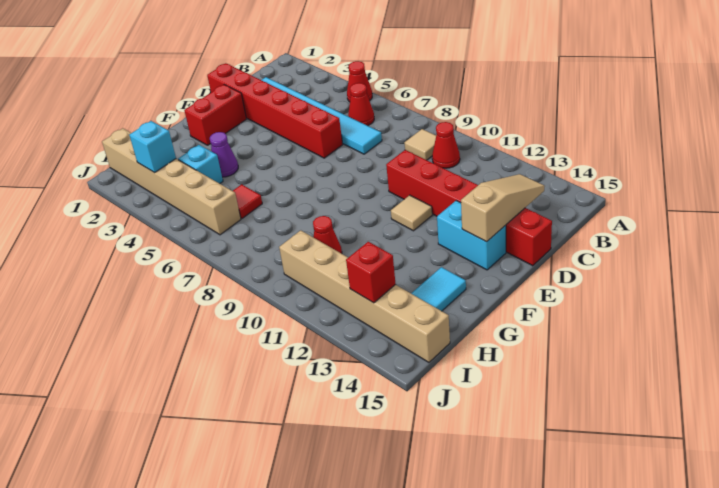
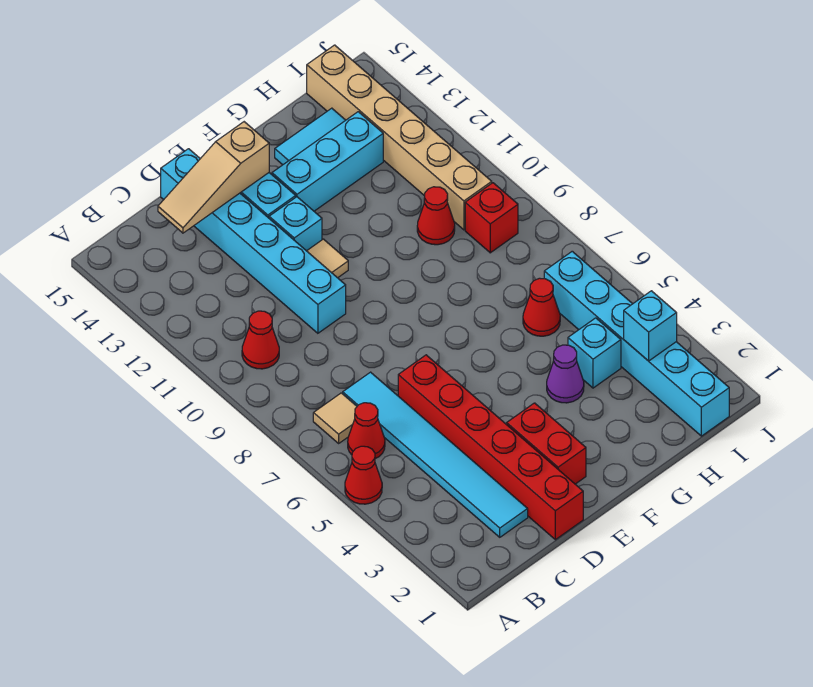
tan tile B9 level 1 -> tan tile B7 level 1
red brick D10:D15 level 1 -> cyan brick D10:D15 level 1
red brick E2:F2 level 1 -> red brick E2:E3 level 1
none -> cyan brick E12 level 1
none -> cyan brick F13:H13 level 1
red tile H6 level 1 -> red cone H6 level 1
tan brick I1:I6 level 1 -> cyan brick I1:I6 level 1
red brick I13 level 2 -> red brick I9 level 1

